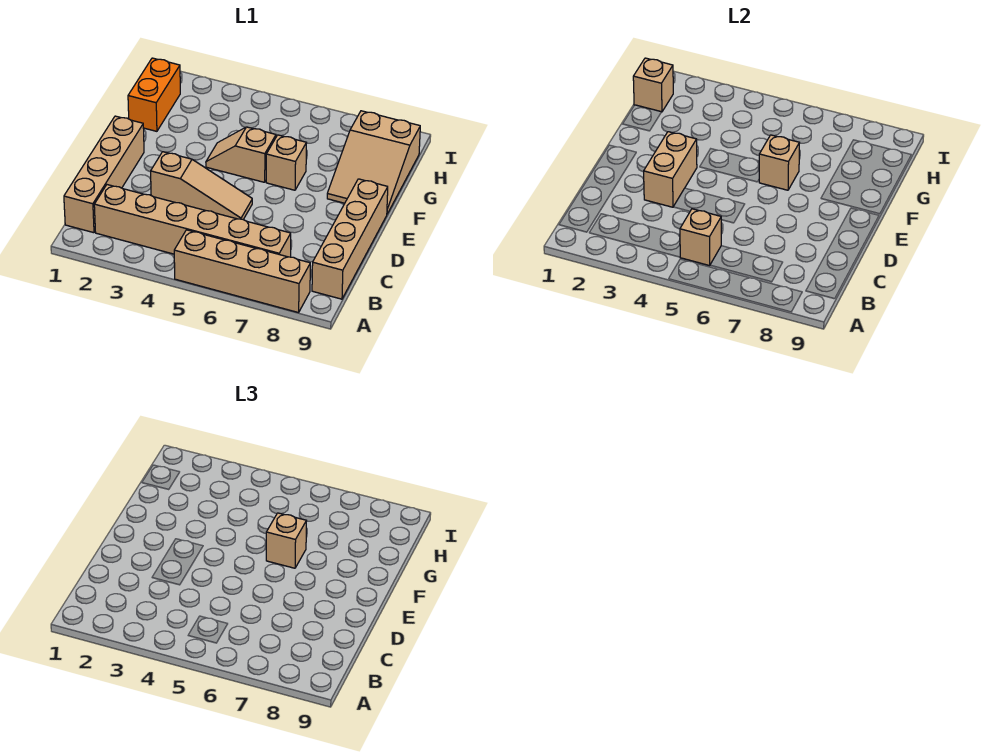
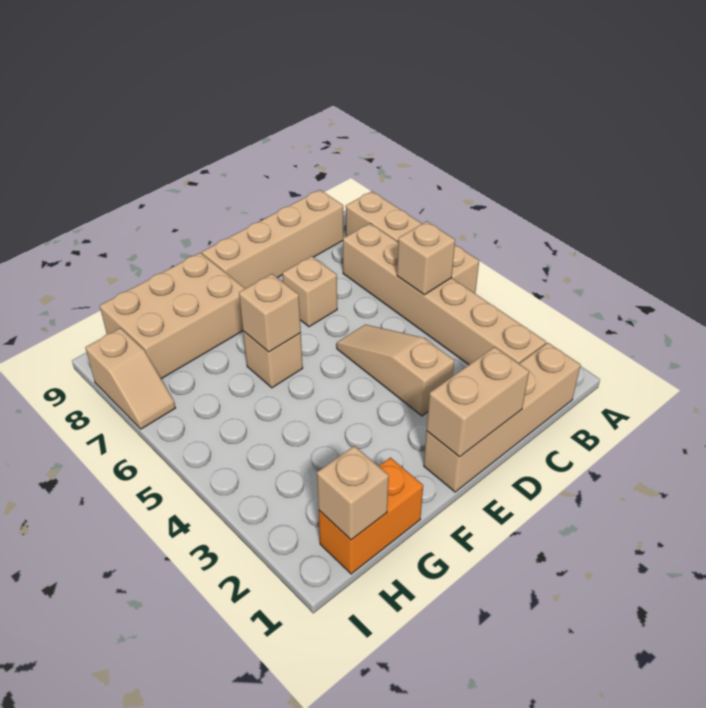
tan brick D3:E3 level 2 -> tan brick D1:E1 level 2
tan slope F4:F5 level 1 top 5 -> tan slope I7:I8 level 1 top 8
tan brick F6 level 3 -> tan brick D7 level 1
tan slope F8:H9 level 1 top H -> tan brick F8:H9 level 1

